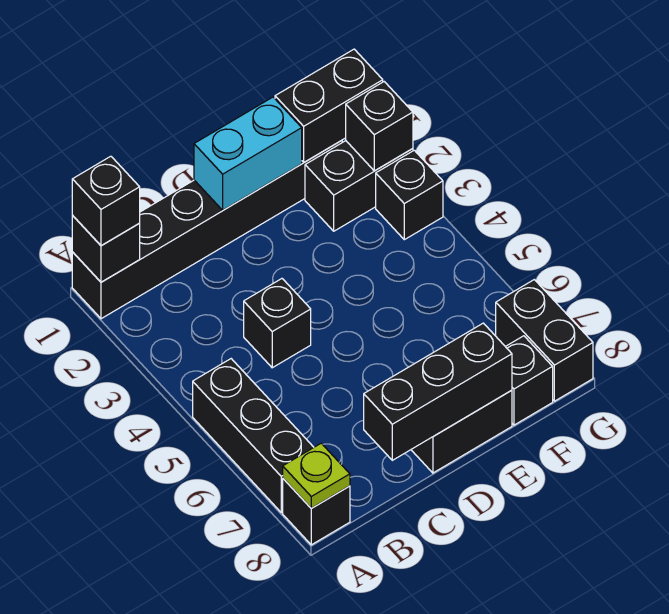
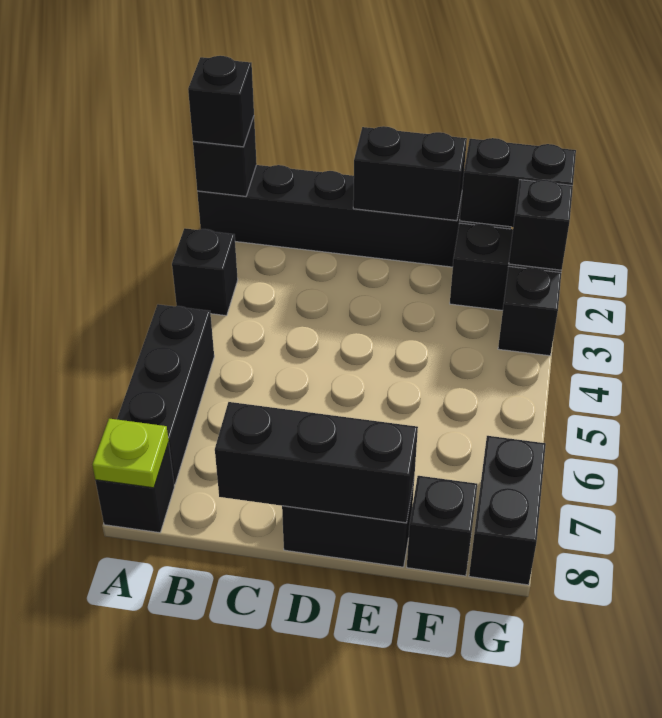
black brick C4 level 1 -> black brick A3 level 1
cyan brick D1:E1 level 2 -> black brick D1:E1 level 2

